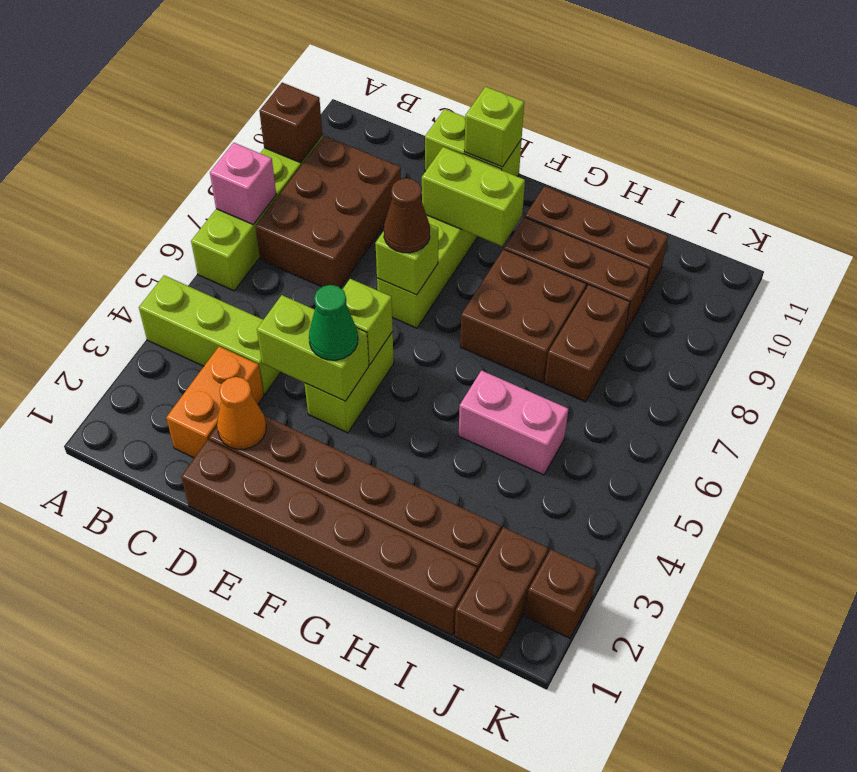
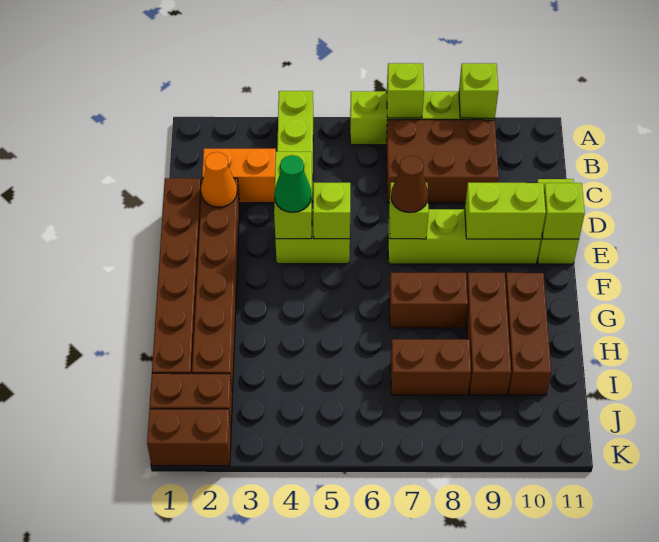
pink brick A7 level 2 -> lime brick A7 level 2
brown brick A9 level 2 -> lime brick A9 level 2
lime brick E9:F9 level 2 -> lime brick E9:E10 level 2
brown brick G7:H8 level 1 -> brown brick G7:G8 level 1
pink brick H5:I5 level 1 -> none
brown brick K2 level 1 -> brown brick K1:K2 level 1

